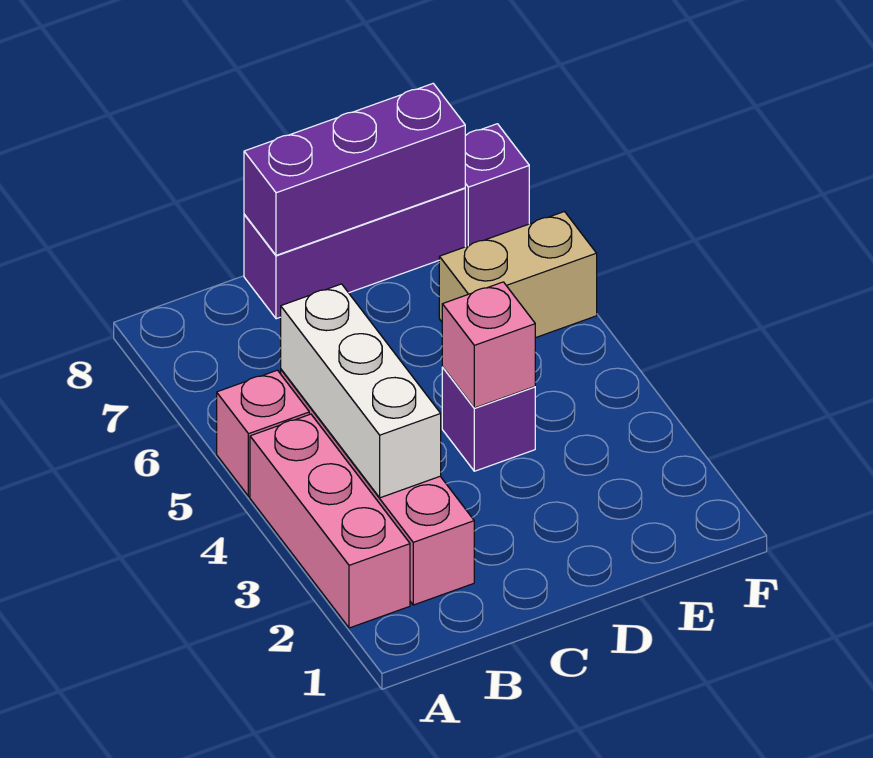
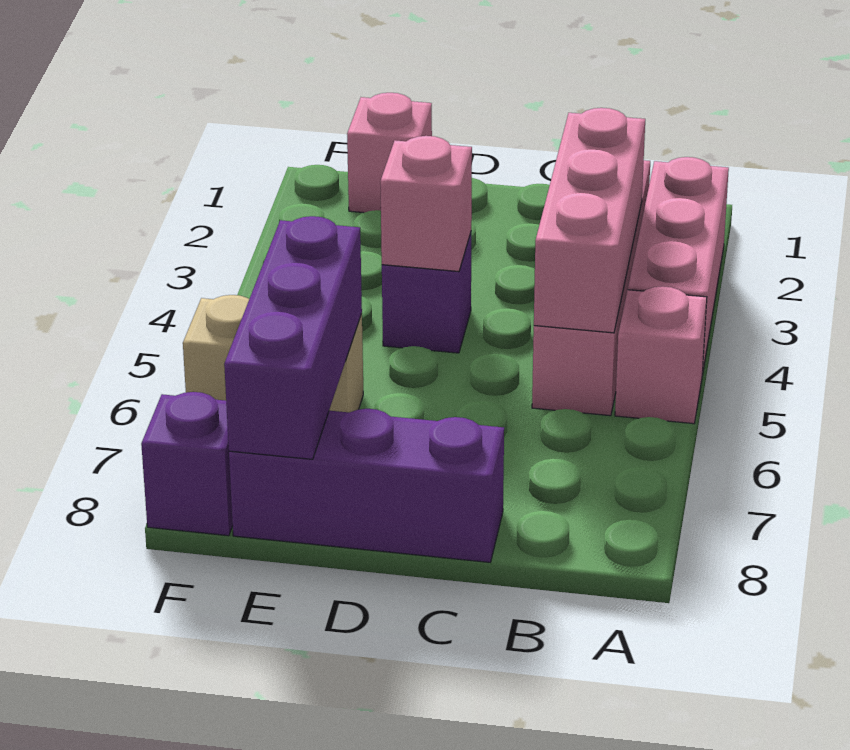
white brick B3:B5 level 2 -> pink brick B3:B5 level 2
purple brick C8:E8 level 2 -> purple brick E6:E8 level 2
none -> pink brick E1 level 1

